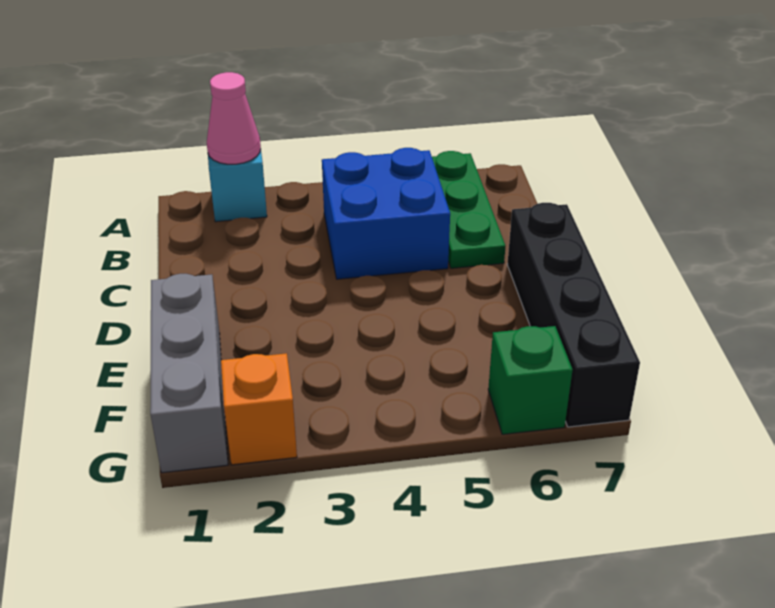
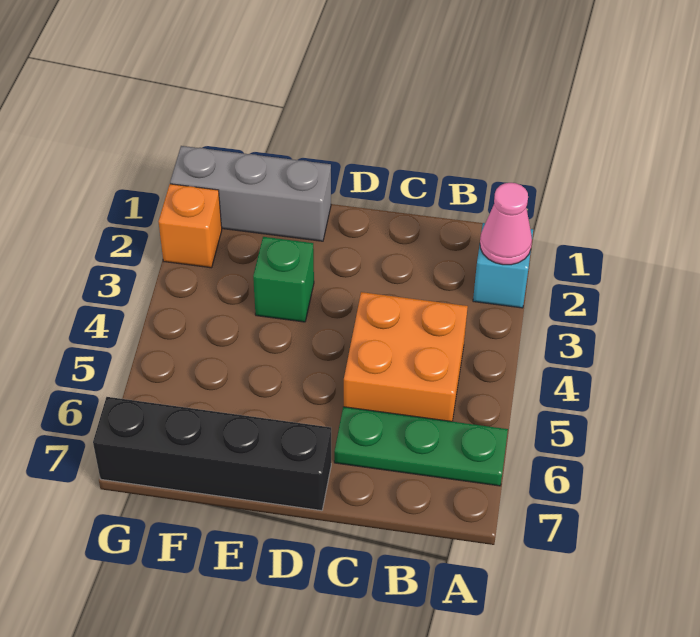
blue brick B4:C5 level 1 -> orange brick B4:C5 level 1
green brick G6 level 1 -> green brick E3 level 1

